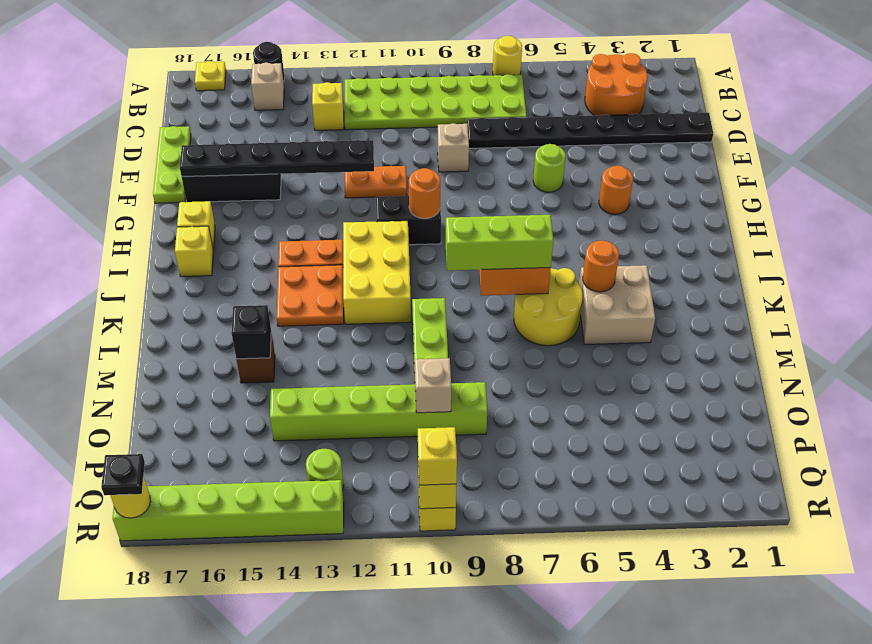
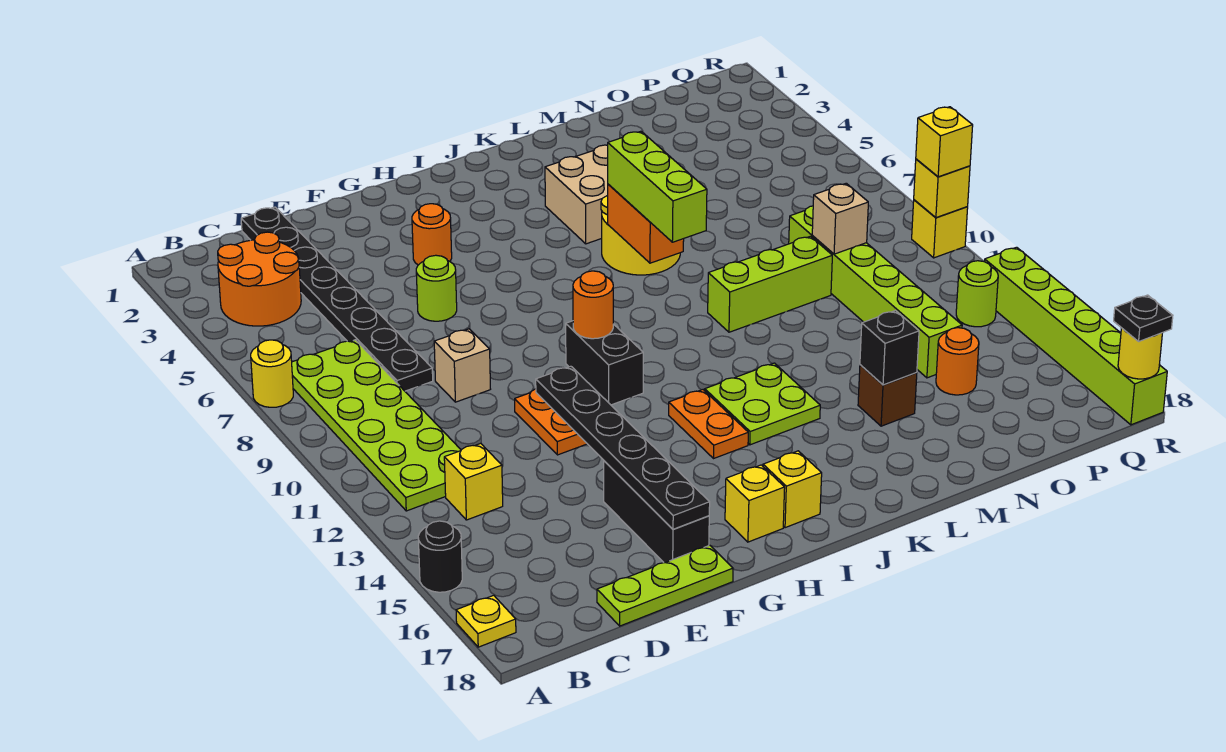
tan brick B15 level 1 -> none
yellow brick I11:K12 level 1 -> none
orange plate J13:K14 level 1 -> lime plate J13:K14 level 1
orange round brick K5 level 2 -> orange round brick O15 level 1

